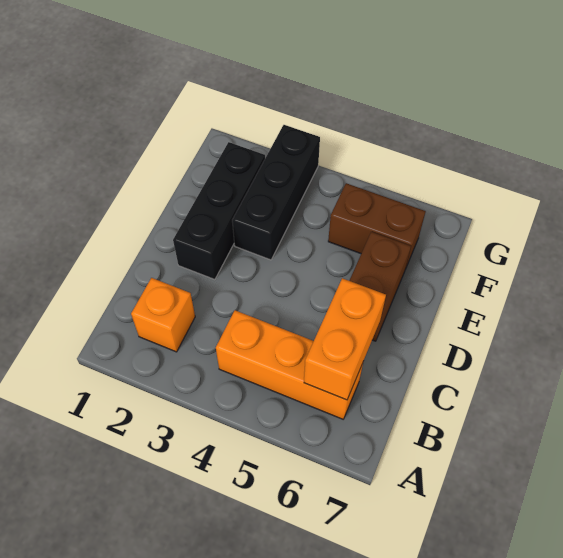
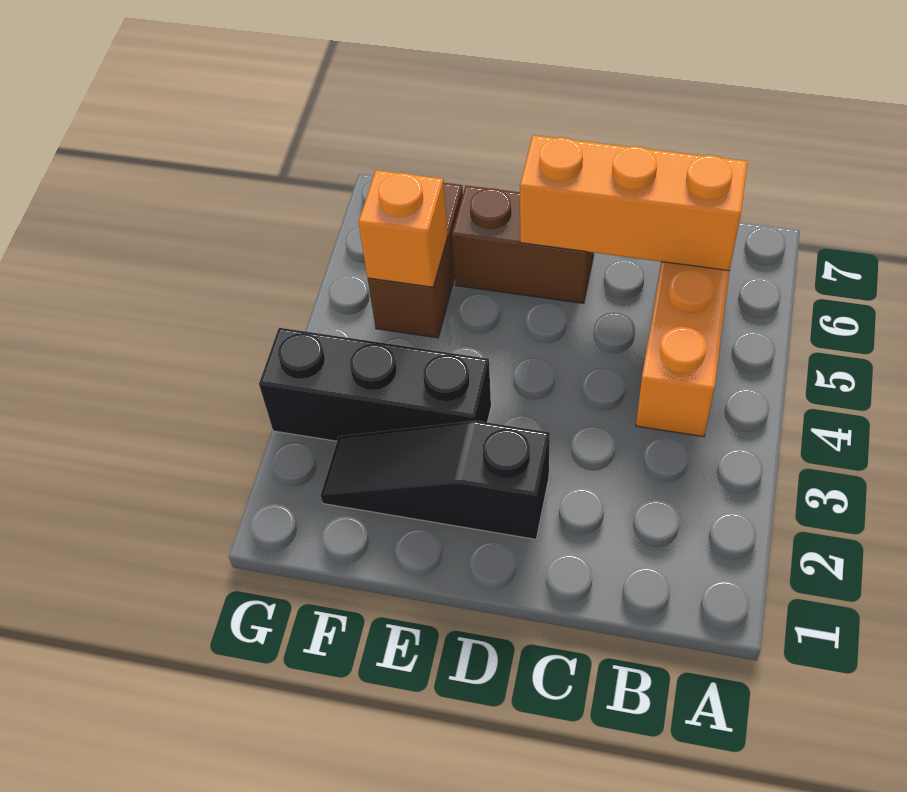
orange brick B2 level 1 -> orange brick F5 level 2
orange brick B6:C6 level 2 -> orange brick B6:D6 level 2
black brick D2:F2 level 1 -> black slope D2:F2 level 1 top D

